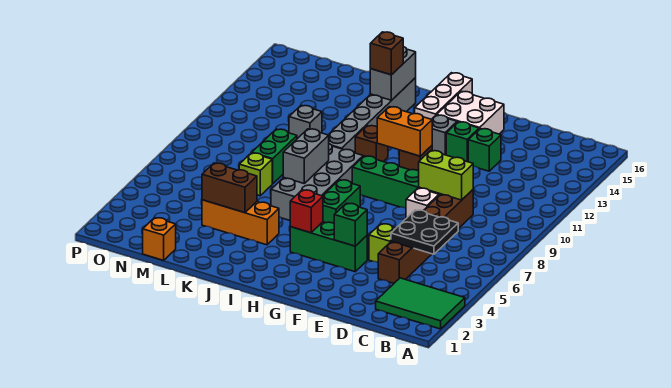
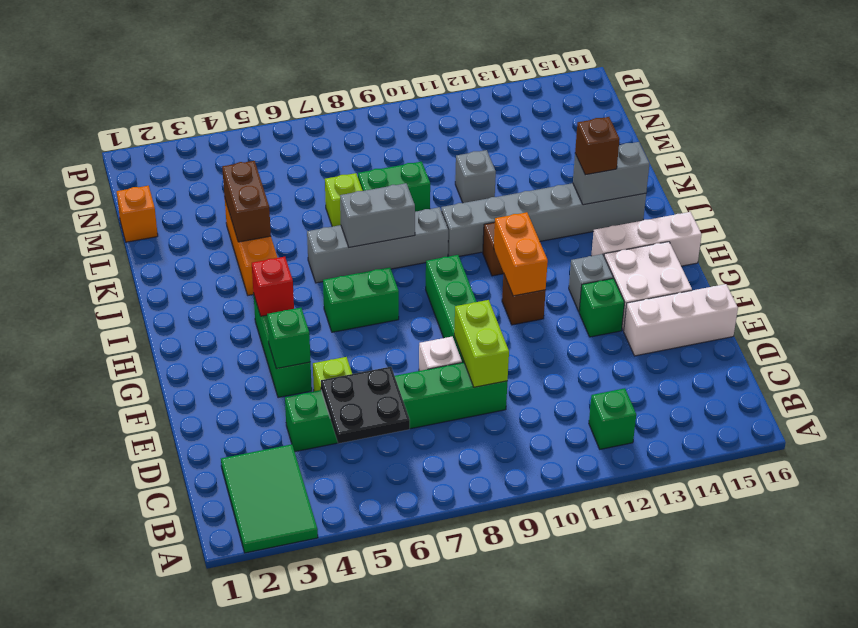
brown brick D4:D9 level 1 -> green brick D4:D9 level 1
green brick E13 level 1 -> green brick B12 level 1
none -> white brick E14:E16 level 1
grey brick I6:J9 level 1 -> grey brick J6:J9 level 1

